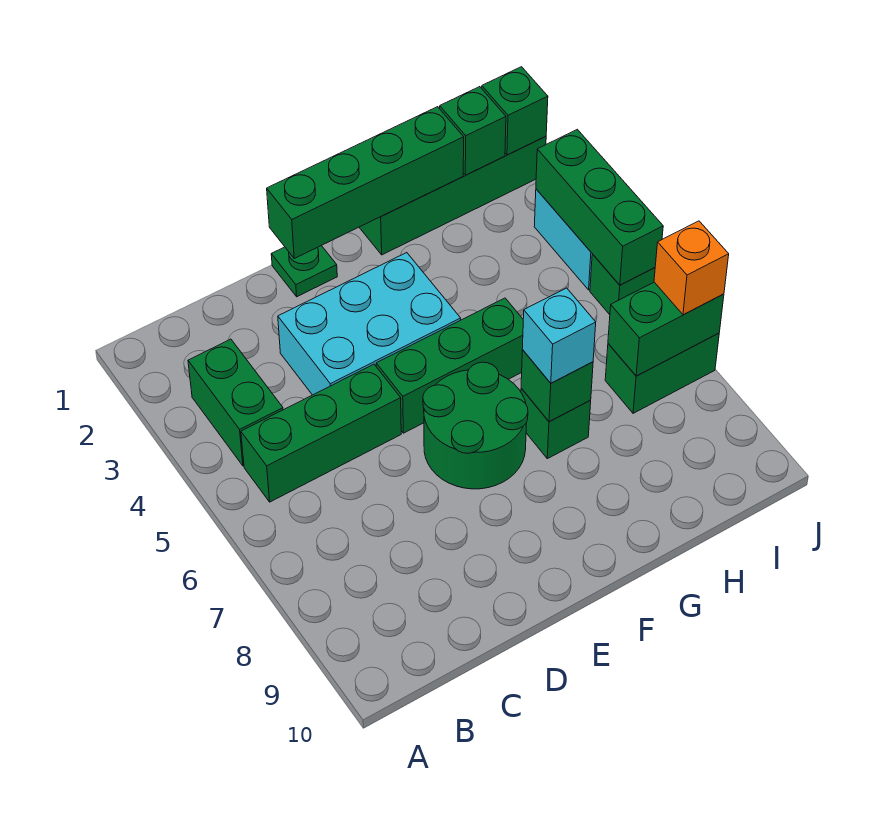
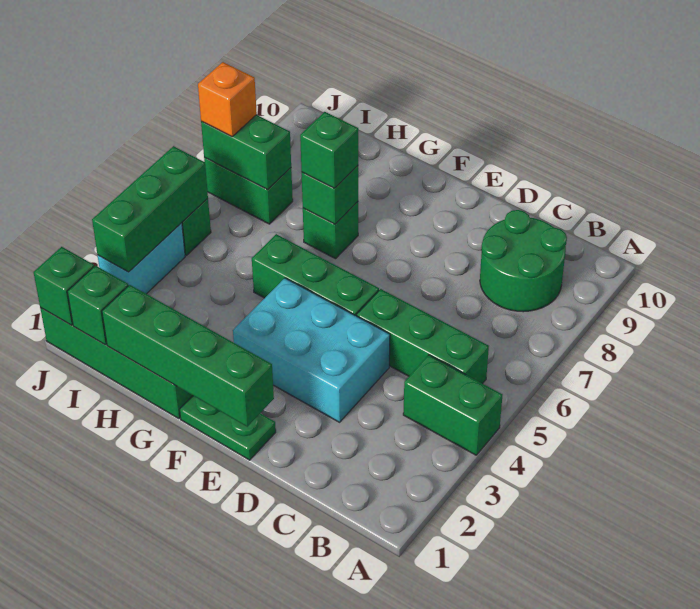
green brick B3:B4 level 1 -> green brick A4:B4 level 1
green plate E1 level 1 -> green plate E1:F1 level 1
green round brick E6:F7 level 1 -> green round brick B8:C9 level 1
cyan brick G7 level 3 -> green brick G7 level 3

